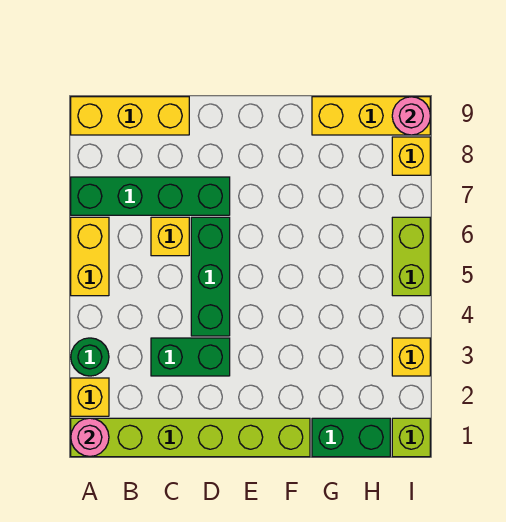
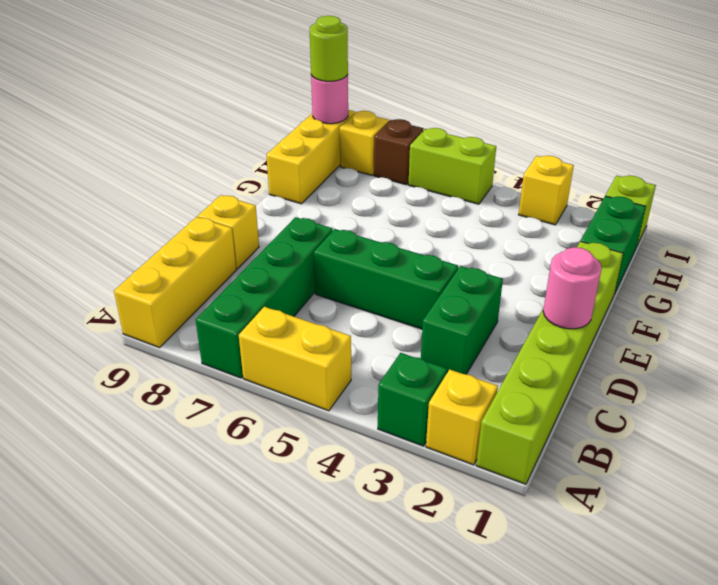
pink round brick A1 level 2 -> pink round brick D1 level 2
green round brick A3 level 1 -> green brick A3 level 1
yellow brick C6 level 1 -> yellow brick D9 level 1
none -> brown brick I7 level 1
none -> lime round brick I9 level 3

